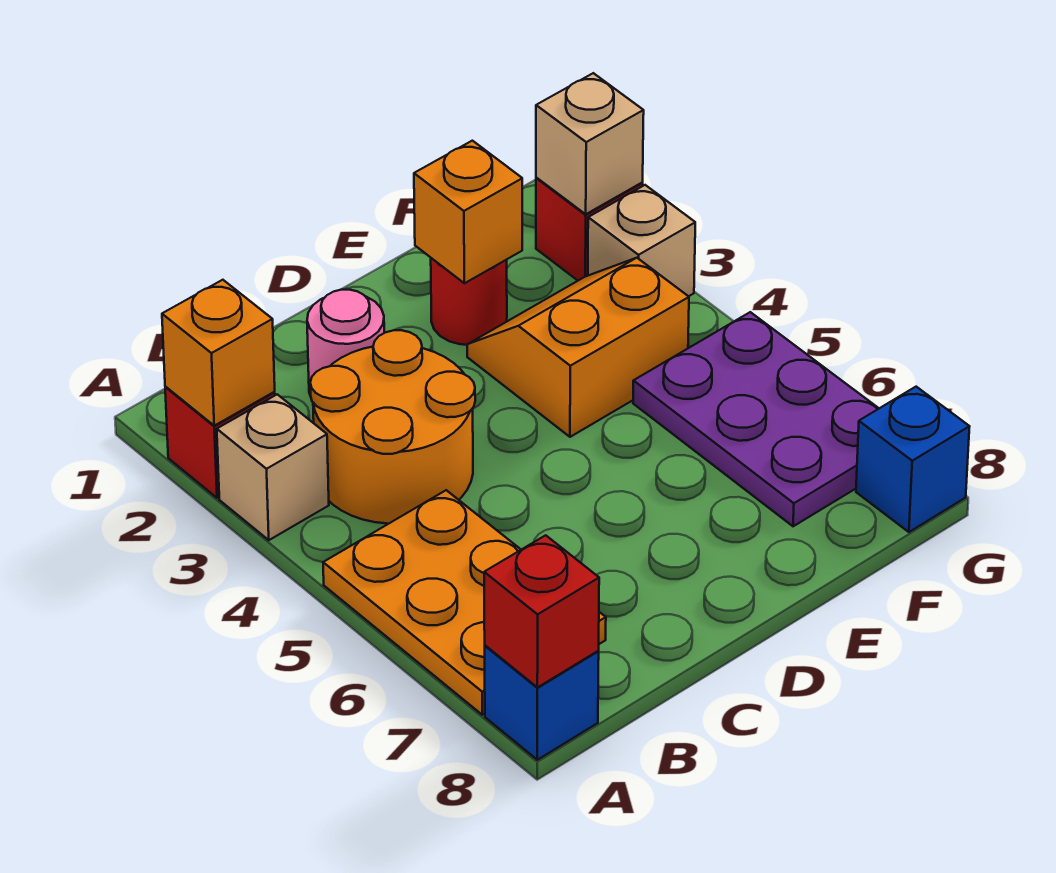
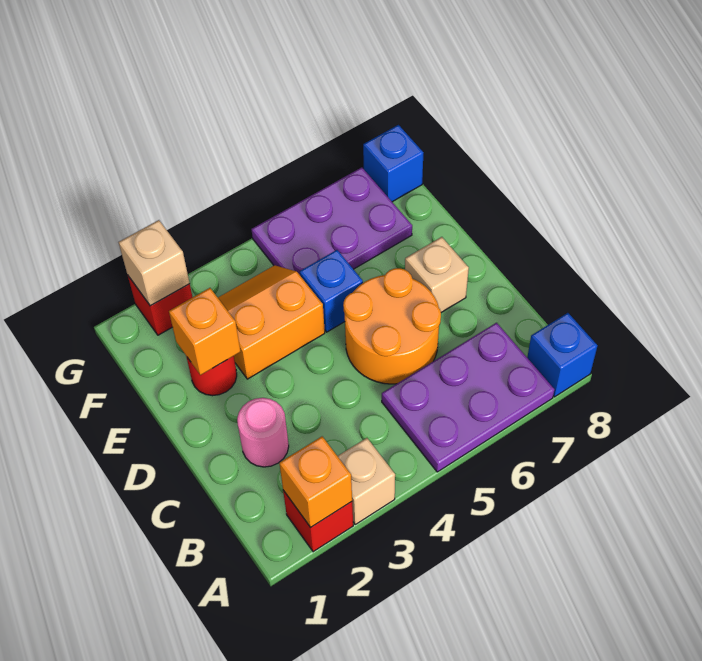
orange plate A5:B7 level 1 -> purple plate A5:B7 level 1
red brick A8 level 2 -> none
orange round brick B3:C4 level 1 -> orange round brick C5:D6 level 1
orange slope E3:F4 level 1 top 4 -> orange slope E3:F4 level 1 top E
none -> blue brick E5 level 1
tan brick G3 level 1 -> tan brick D7 level 1

